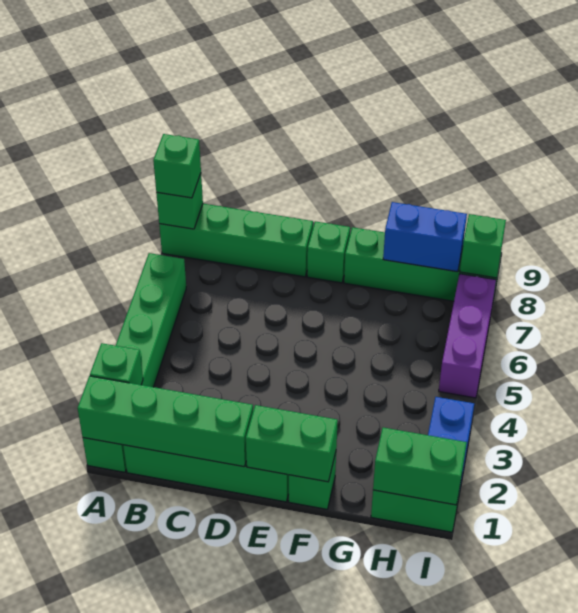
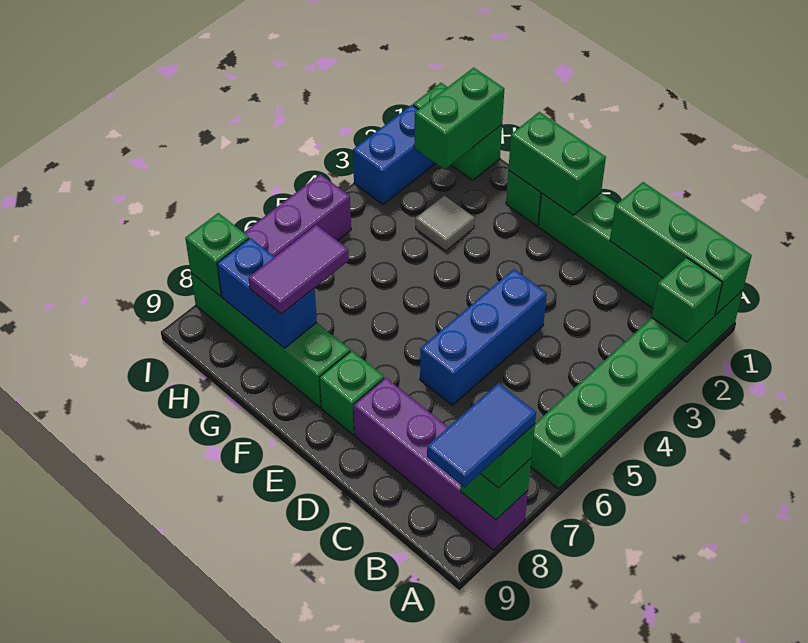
green brick A1:D1 level 2 -> green brick A1:C1 level 2
green brick A8:D8 level 1 -> purple brick A8:D8 level 1
none -> blue tile A8:A9 level 4
none -> blue brick D4:D6 level 1
none -> grey tile G3 level 1
none -> purple tile G7:G8 level 3
green brick H1:I1 level 2 -> green brick H1:H2 level 2

